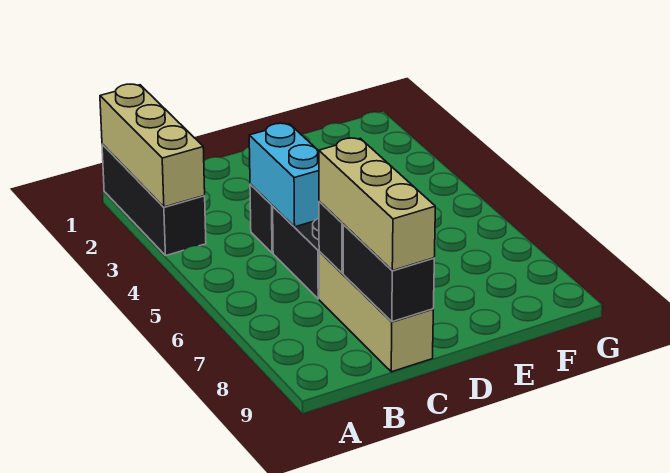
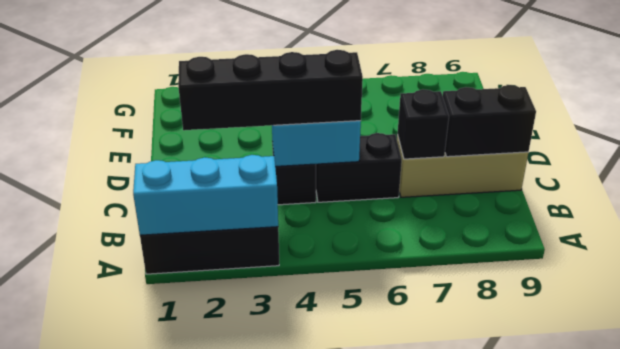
tan brick A1:A3 level 2 -> cyan brick A1:A3 level 2
none -> black brick C2:C5 level 3
tan brick C7:C9 level 3 -> none

